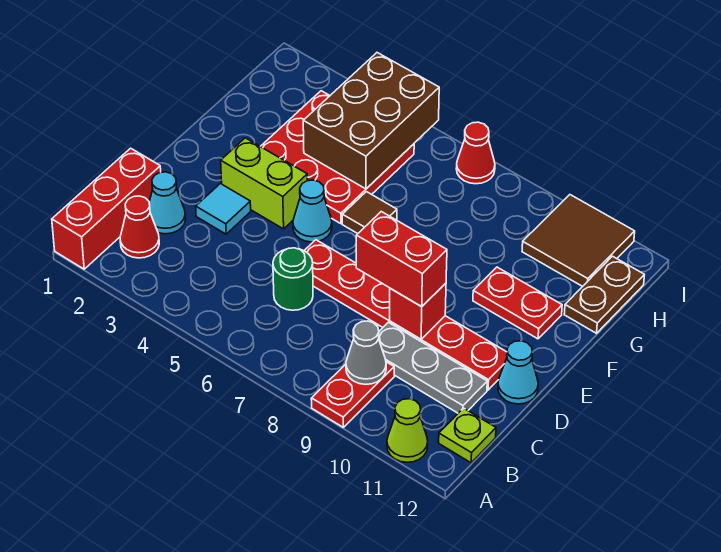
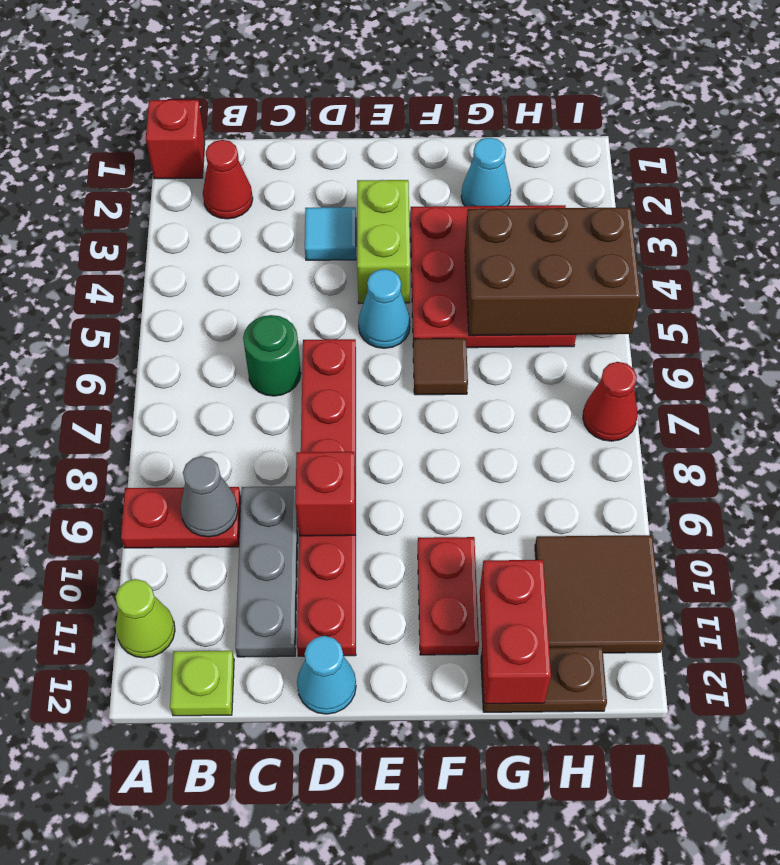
red brick A1:C1 level 1 -> red brick A1 level 1
cyan cone C2 level 1 -> cyan cone G2 level 1
red brick D8:D9 level 3 -> red brick G11:G12 level 2

